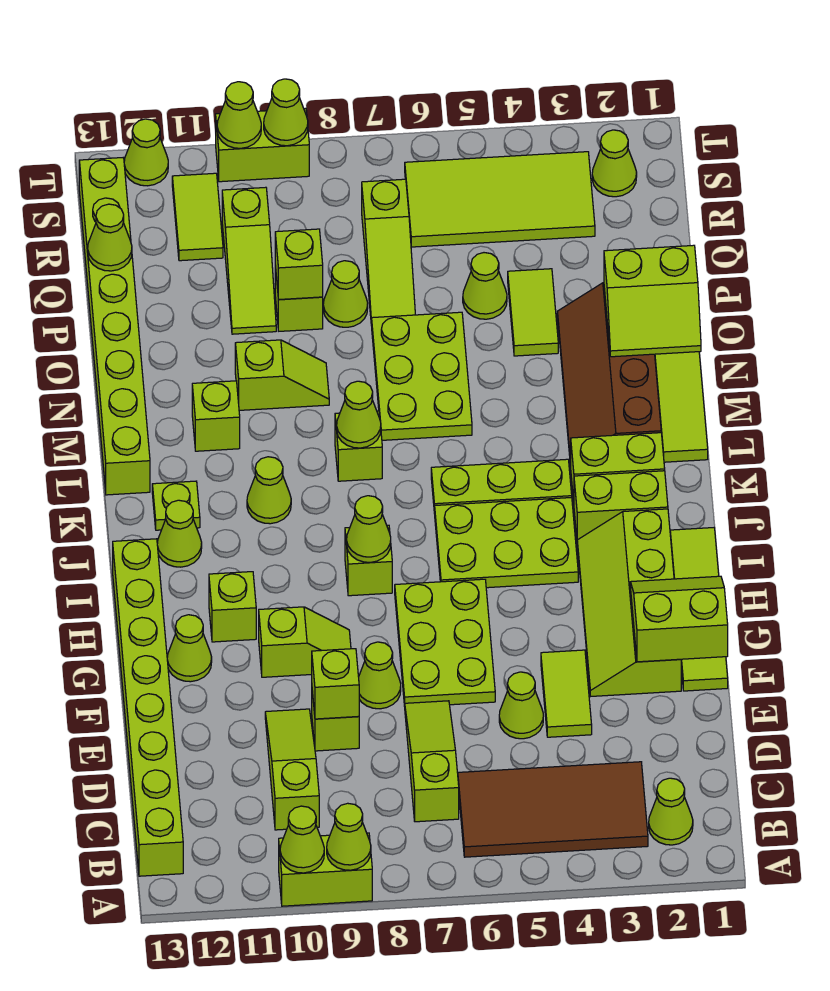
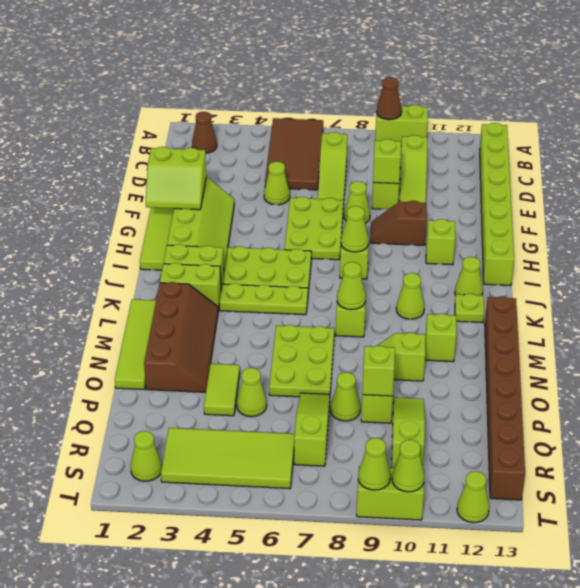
lime cone A9 level 2 -> brown cone A9 level 2
lime cone A10 level 2 -> none
lime cone B2 level 1 -> brown cone B2 level 1
brown tile B3:C6 level 1 -> brown tile A5:D6 level 1
lime tile E4:F4 level 1 -> none
lime slope G9:G10 level 1 top 10 -> brown slope G9:G10 level 1 top 10
lime cone G12 level 1 -> none
lime brick L13:S13 level 1 -> brown brick L13:S13 level 1
lime slope N1:O2 level 2 top O -> none
lime cone Q13 level 2 -> none
lime tile R11:S11 level 1 -> none

